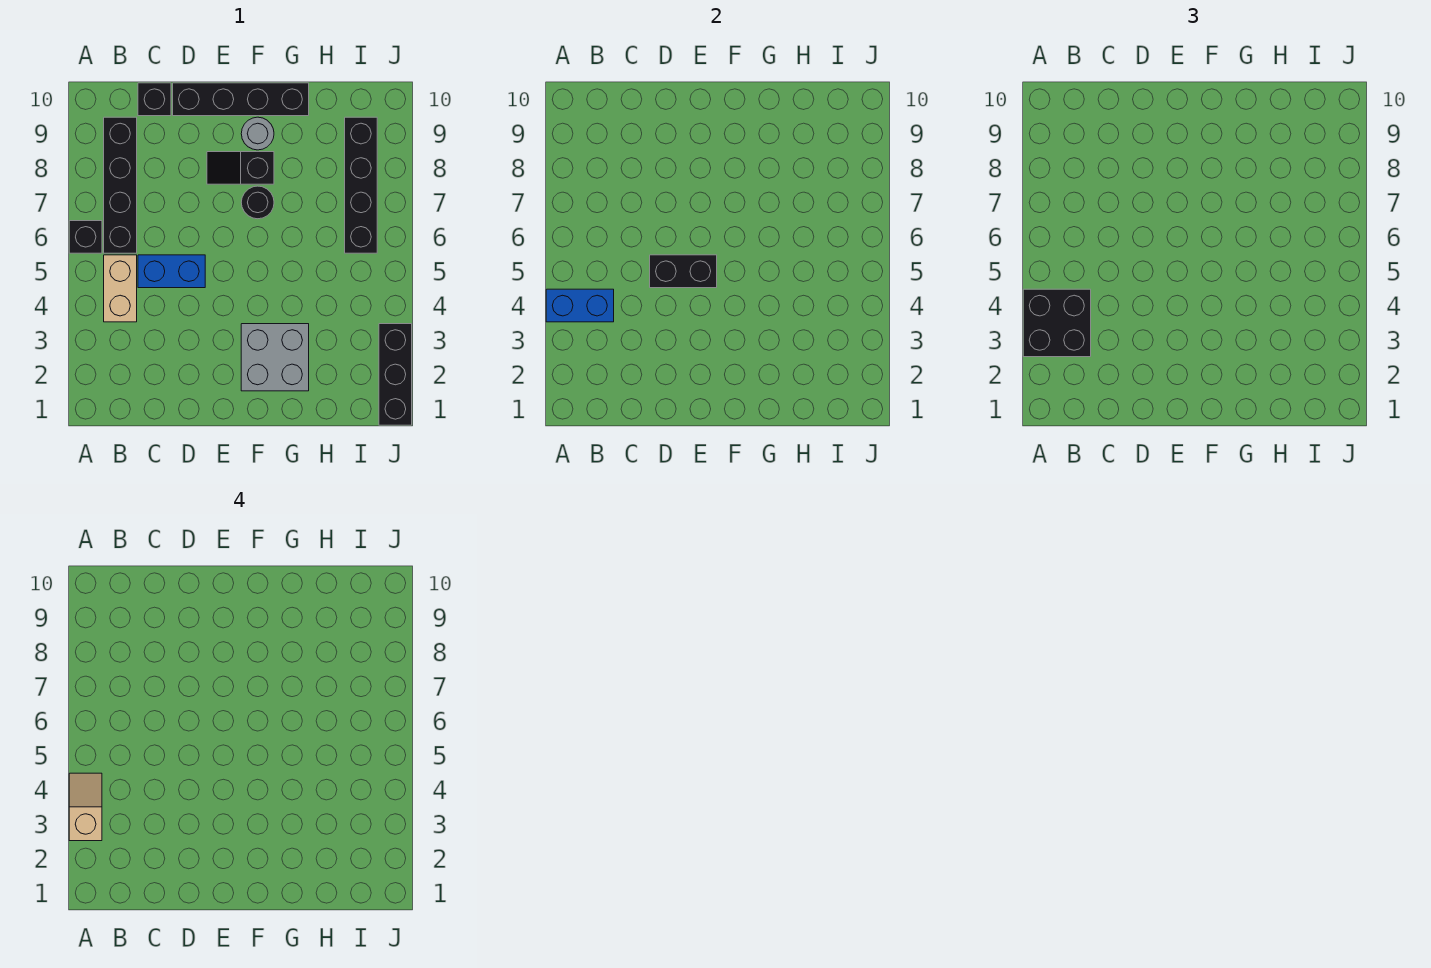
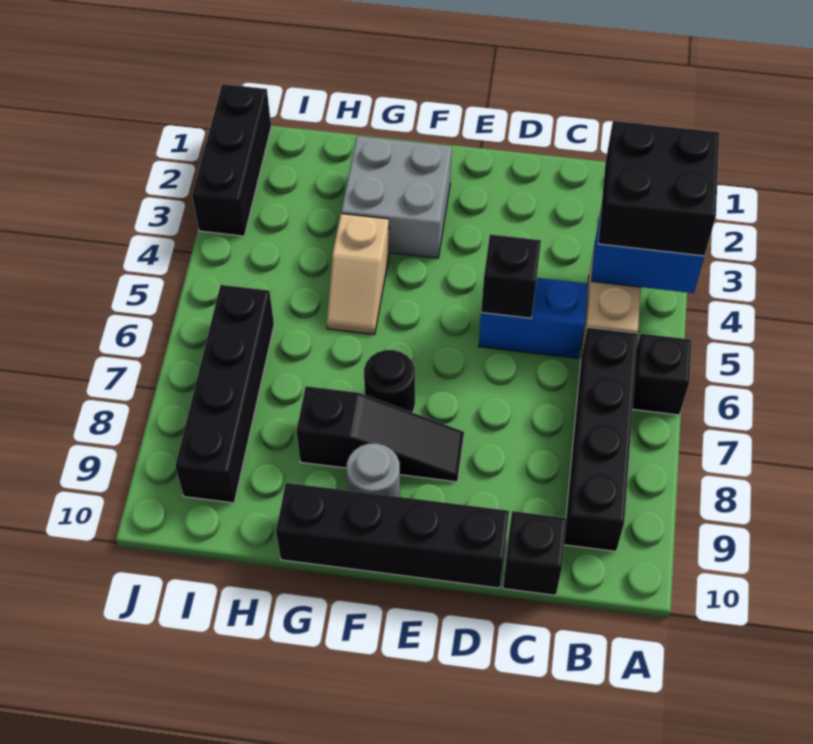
tan slope A3:A4 level 4 top 3 -> tan slope G4:G5 level 1 top 4
black brick D5:E5 level 2 -> black brick D5 level 2
black slope E8:F8 level 1 top F -> black slope E8:G8 level 1 top G

